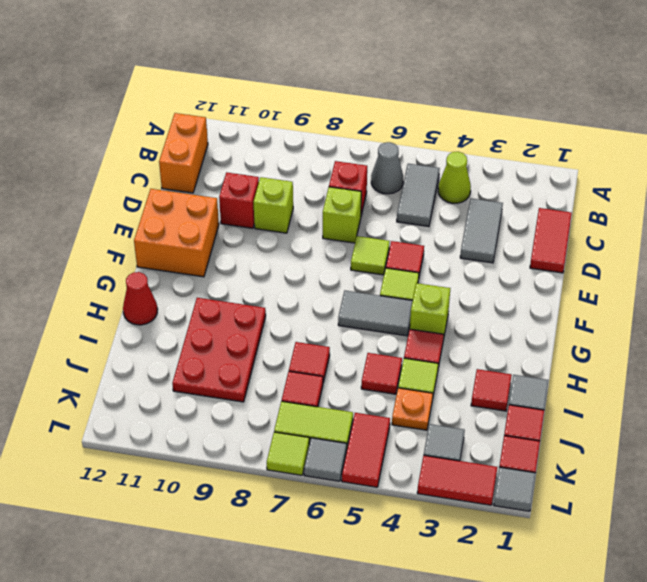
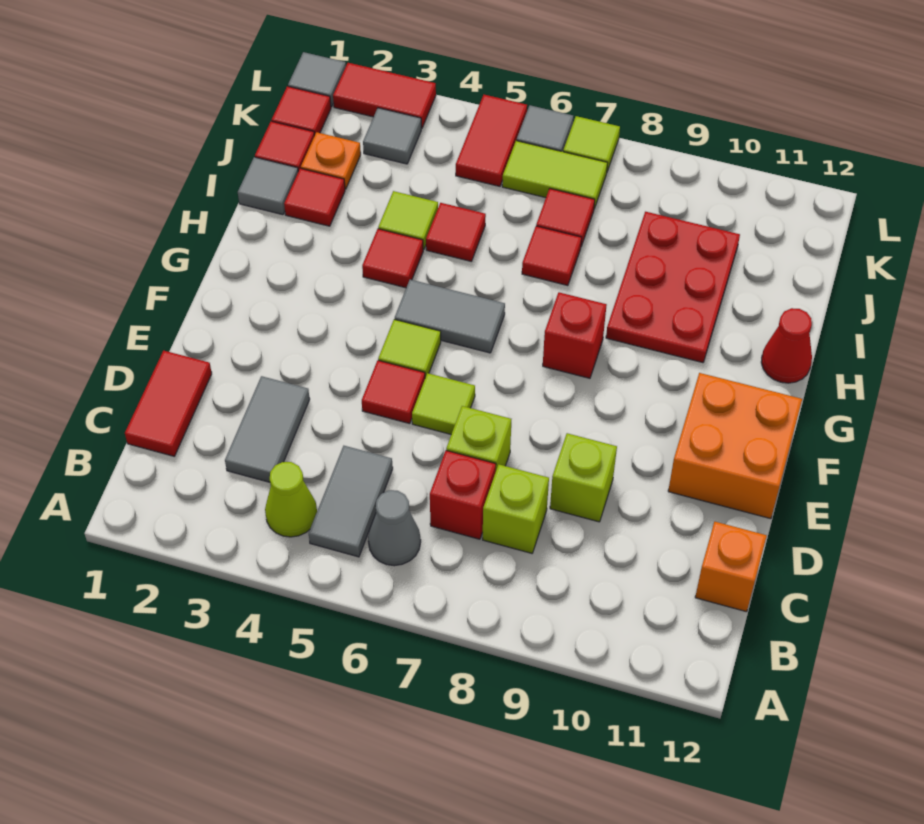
orange brick B12:C12 level 1 -> orange brick C12 level 1
red brick D10 level 1 -> red brick G8 level 1
lime brick G4 level 1 -> lime brick C8 level 1
orange plate J4 level 1 -> orange plate J2 level 1

